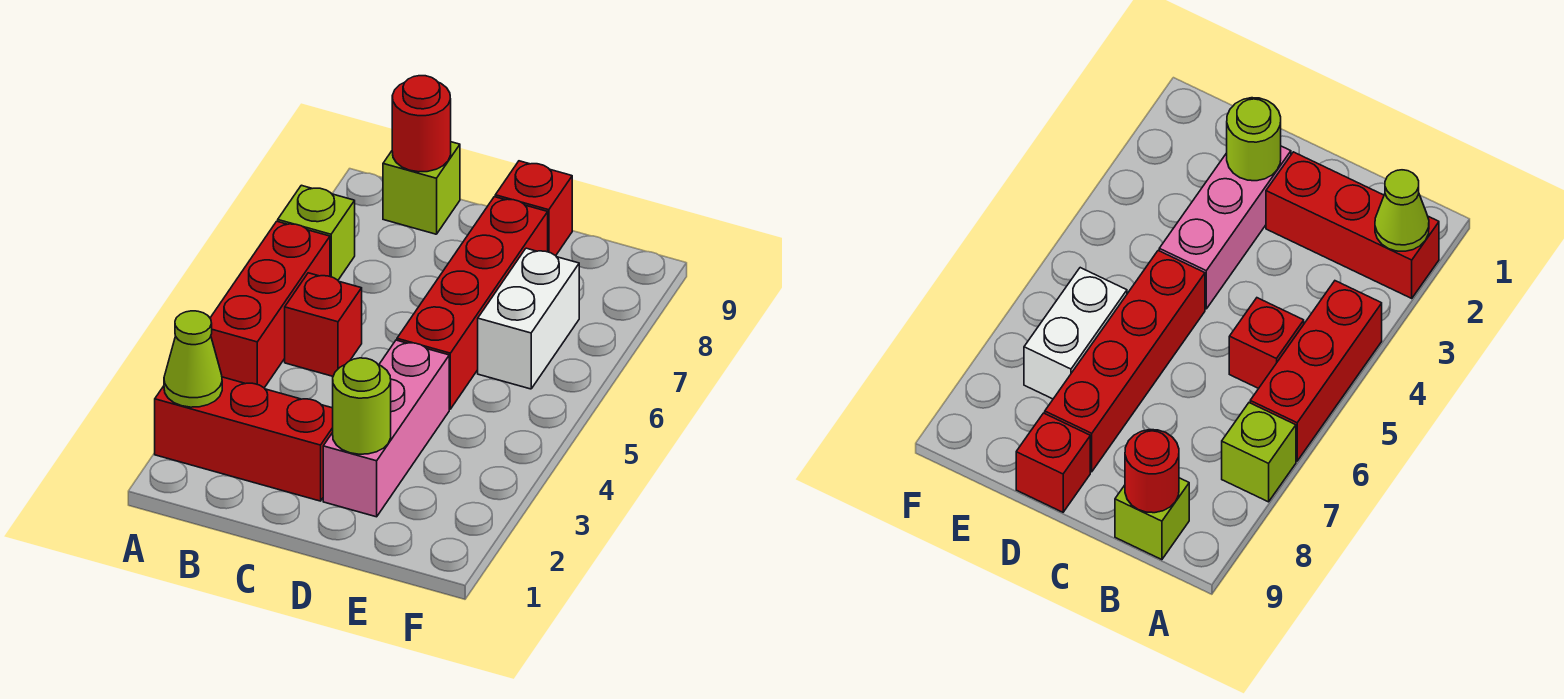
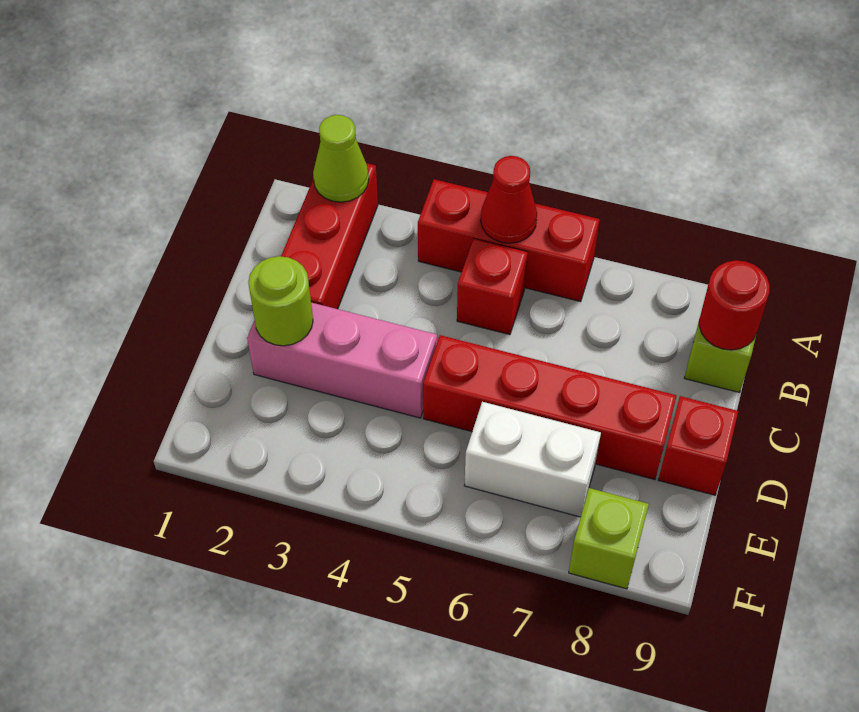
none -> red cone A5 level 2
lime brick A7 level 1 -> lime brick F8 level 1

